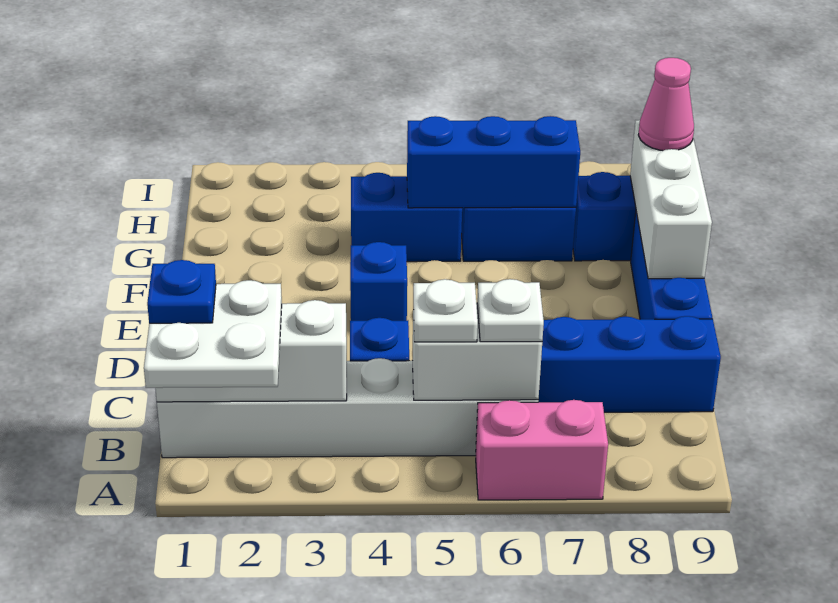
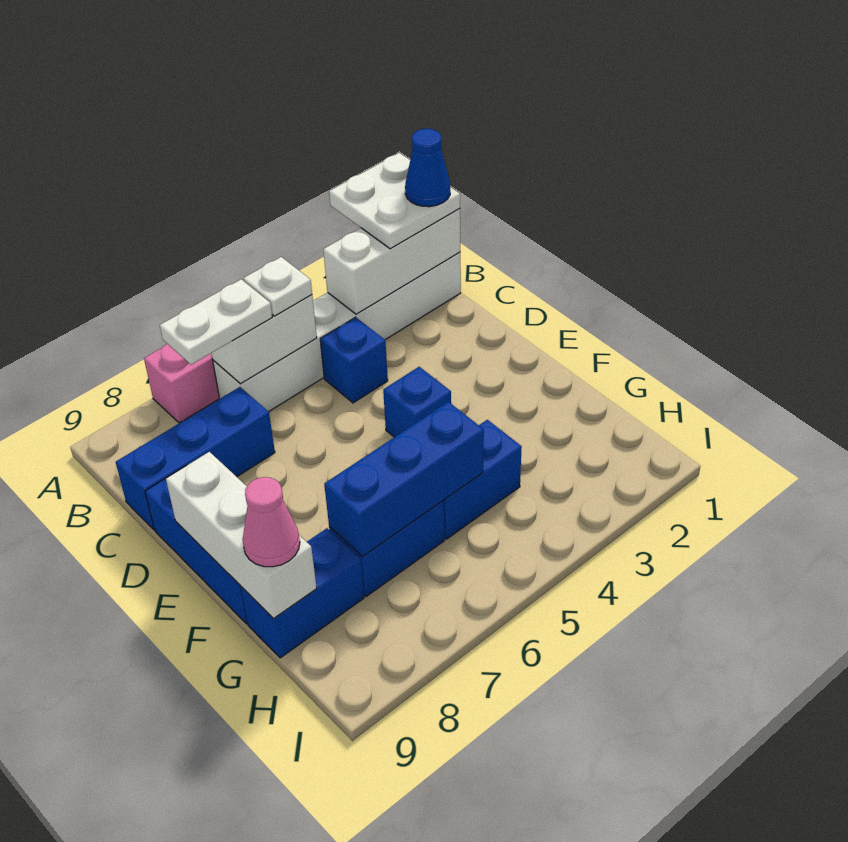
blue plate B1 level 4 -> blue cone B1 level 4
white plate B6 level 3 -> white plate B6:B7 level 3

